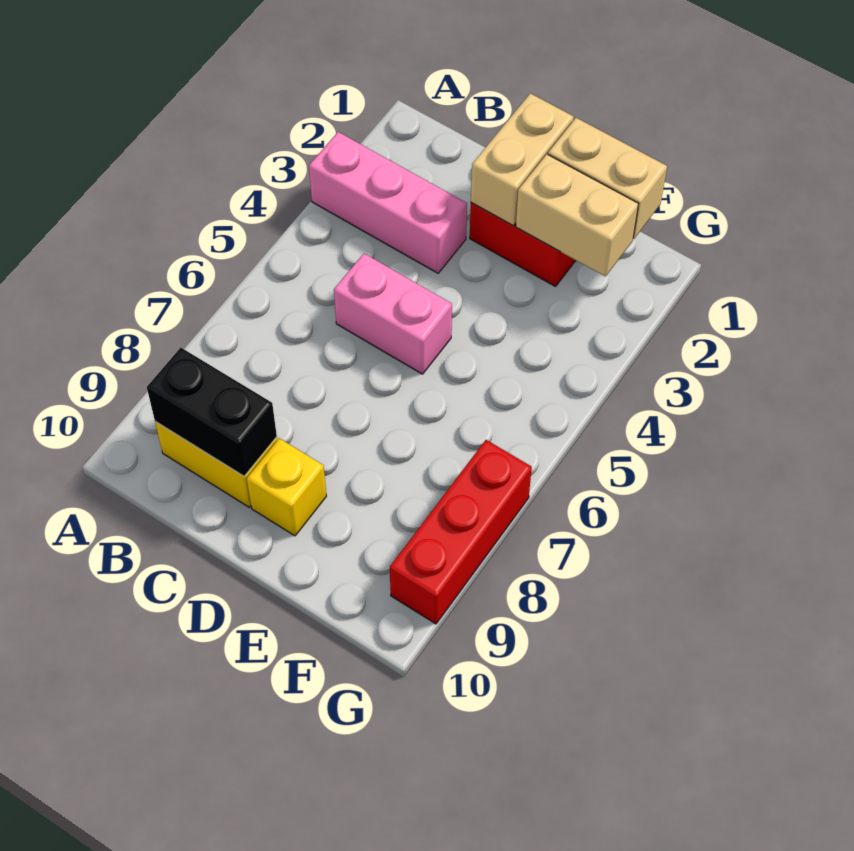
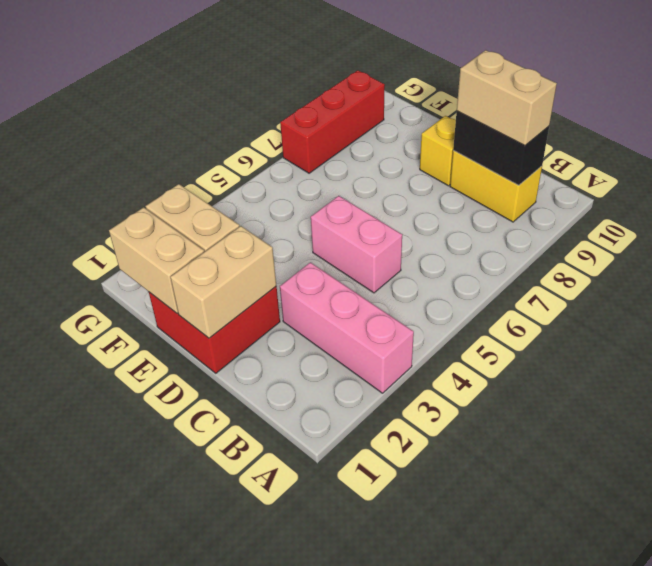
none -> tan brick B9:C9 level 3

